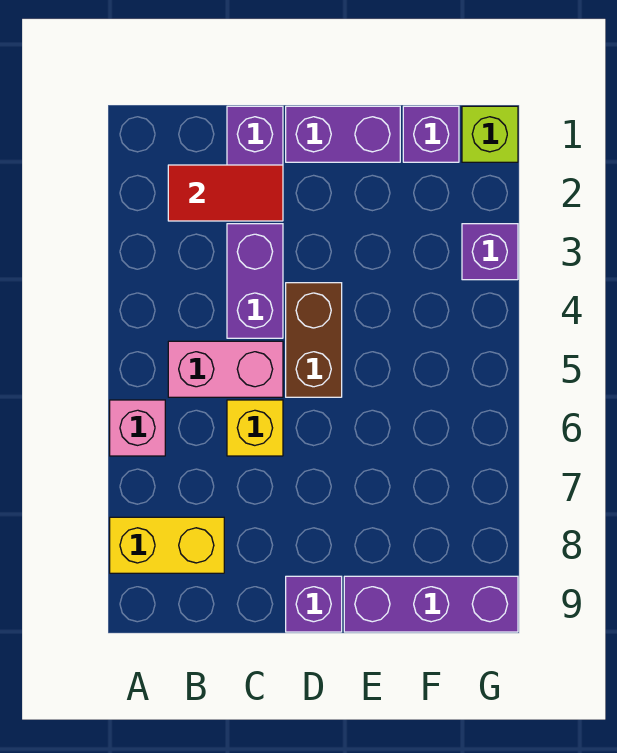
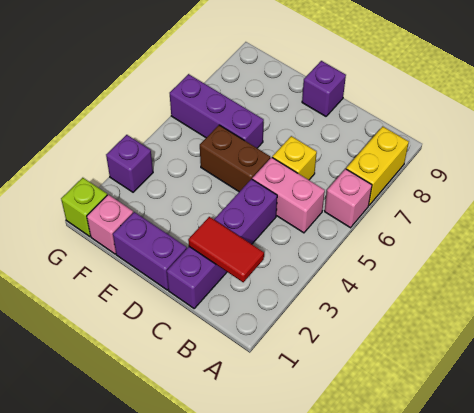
yellow brick A8:B8 level 1 -> yellow brick A7:A8 level 1
brown brick D4:D5 level 1 -> brown brick D5:E5 level 1
purple brick E9:G9 level 1 -> purple brick E6:G6 level 1
purple brick F1 level 1 -> pink brick F1 level 1

